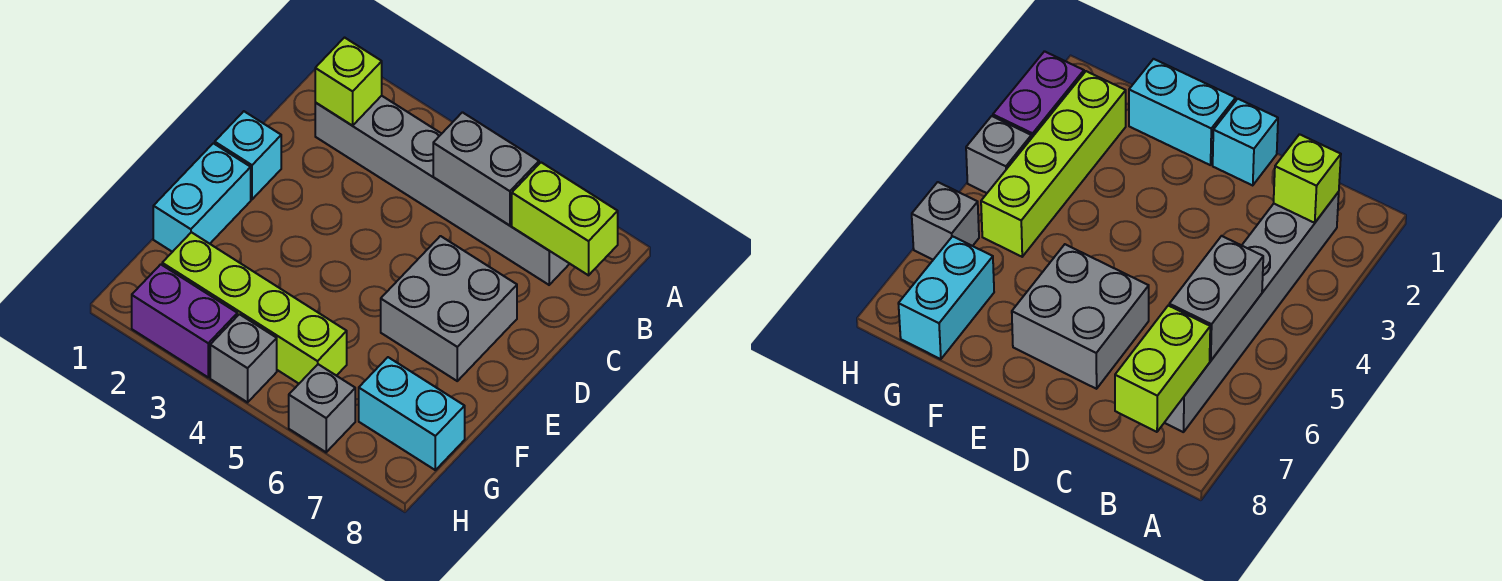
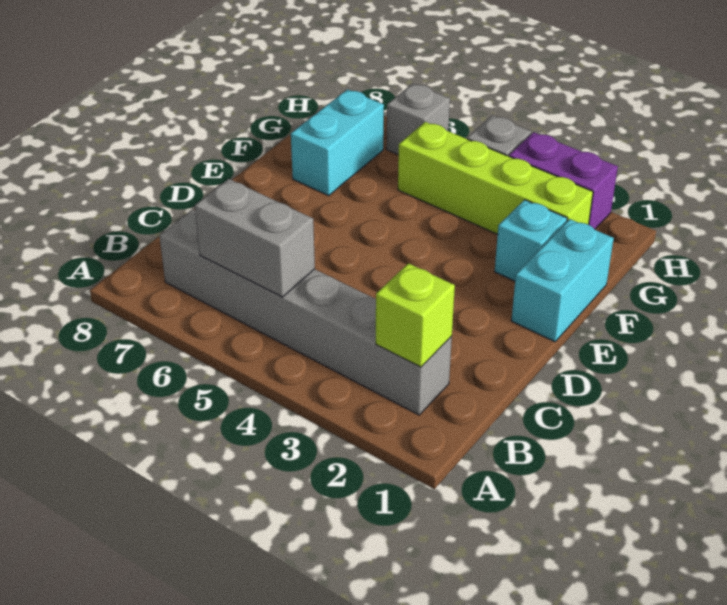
lime brick B7:B8 level 2 -> none
cyan brick D1 level 1 -> cyan brick F2 level 1
grey brick D6:E7 level 1 -> none
cyan brick G7:G8 level 1 -> cyan brick F7:G7 level 1

